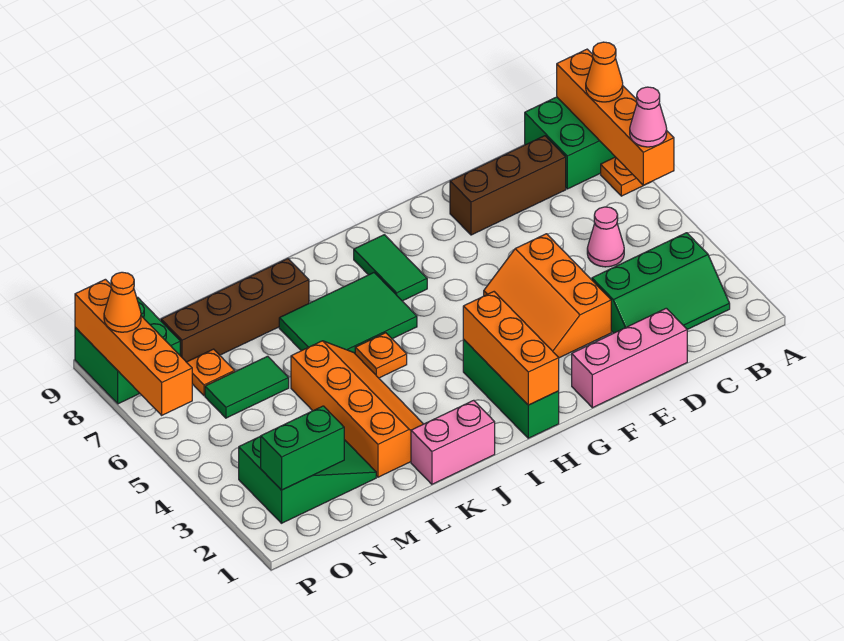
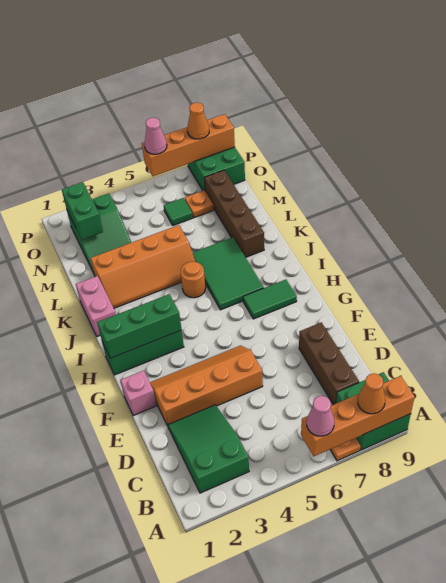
green slope B2:D3 level 1 top 3 -> green slope B2:D3 level 1 top B
pink cone C5 level 1 -> pink cone P6 level 3
pink brick D1:F1 level 1 -> pink brick F1 level 1
orange slope E3:F5 level 1 top E -> orange slope E2:F5 level 1 top E
orange brick H1:H3 level 2 -> green brick H1:H3 level 2
orange plate J5 level 1 -> orange round brick J5 level 1
green tile M6:N6 level 1 -> green tile N6 level 1

